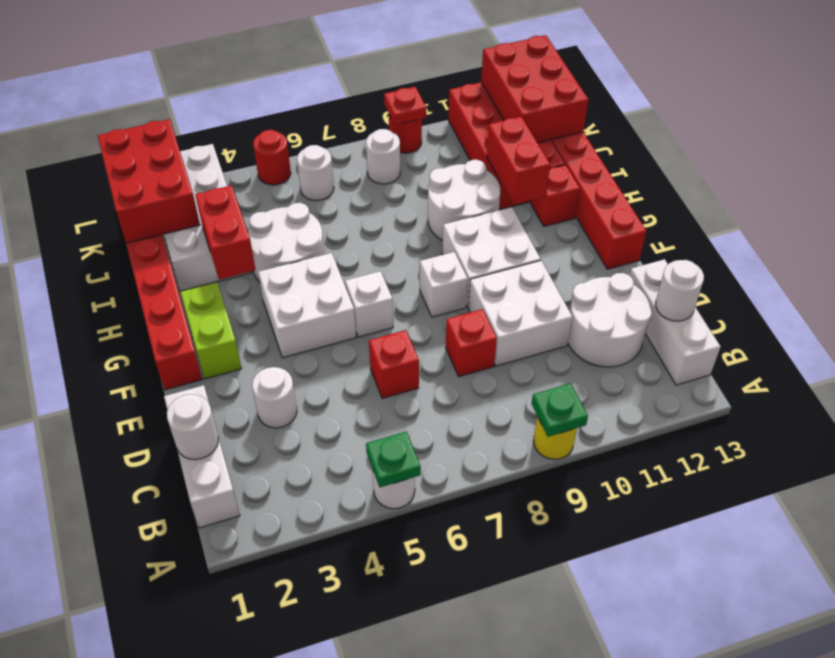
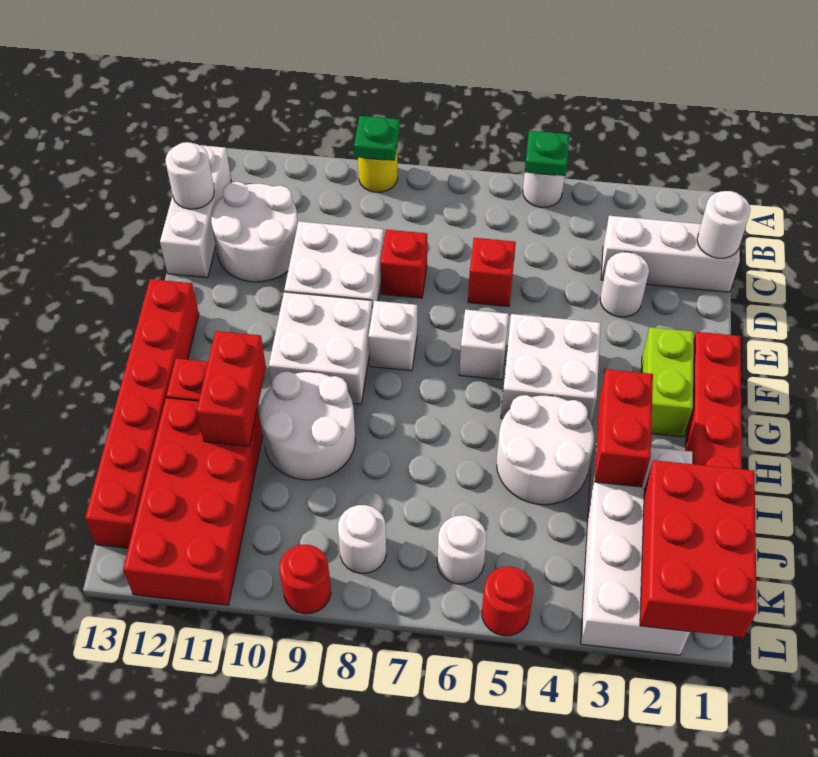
white brick B1:D1 level 1 -> white brick C1:C3 level 1
red brick J12:L13 level 2 -> none
red plate L9 level 2 -> none

